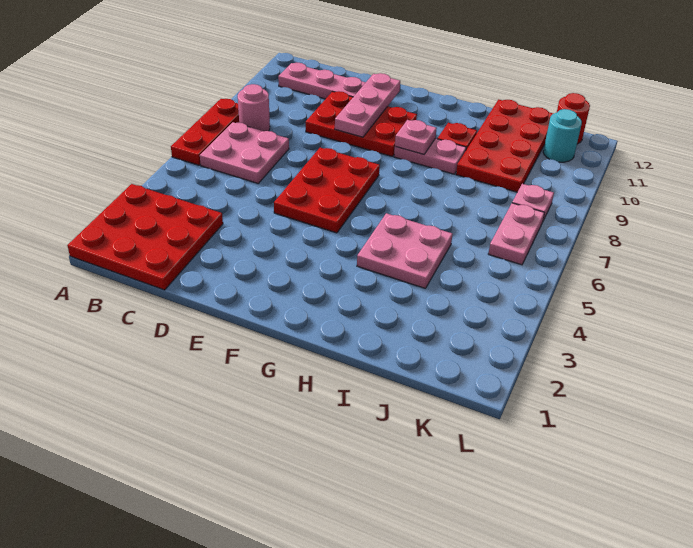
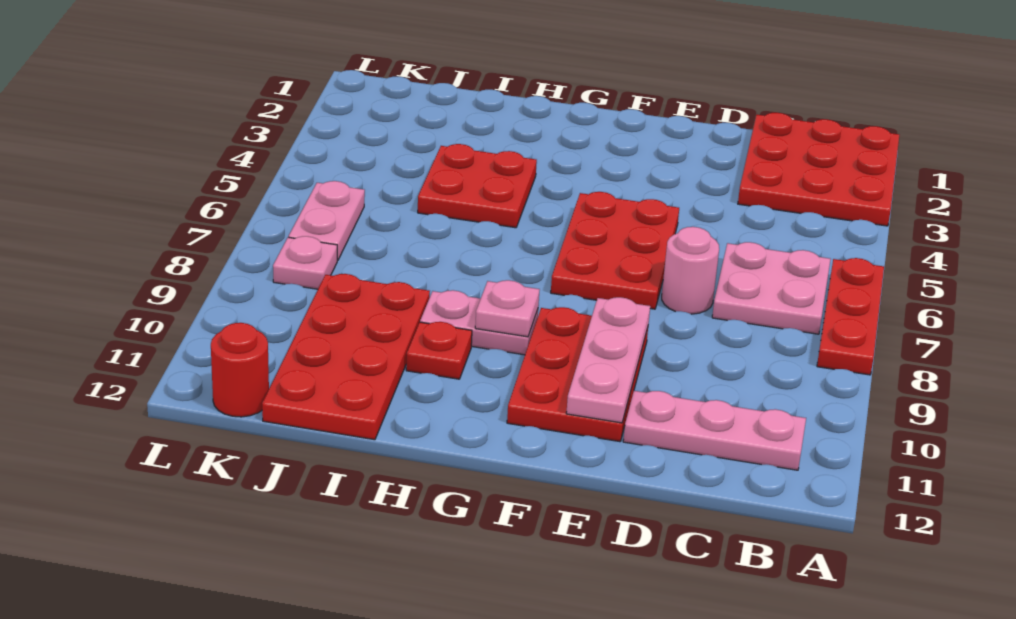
pink round brick B8 level 1 -> pink round brick D7 level 1
red plate D9:F10 level 1 -> red plate E9:F11 level 1
pink plate H4:I5 level 1 -> red plate H4:I5 level 1
cyan round brick K11 level 1 -> none

